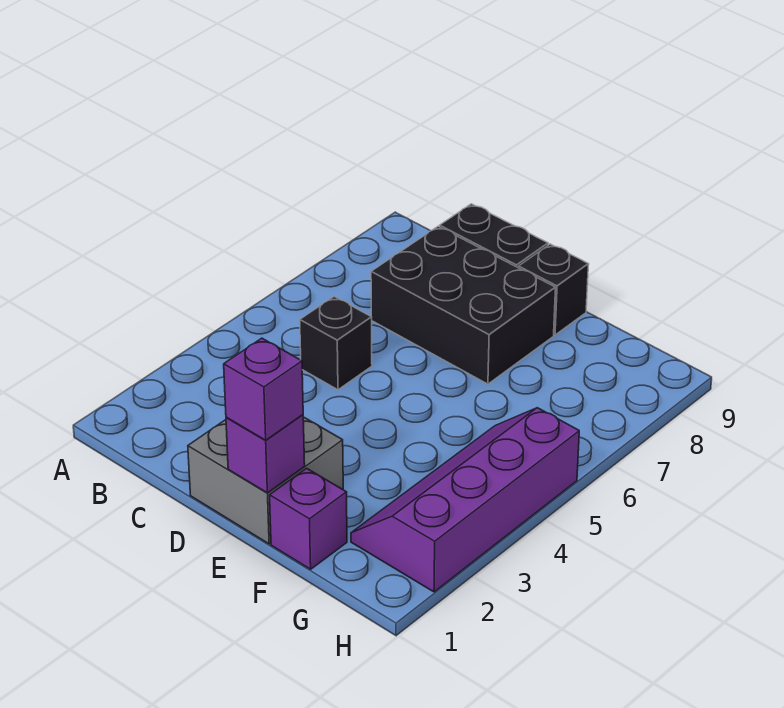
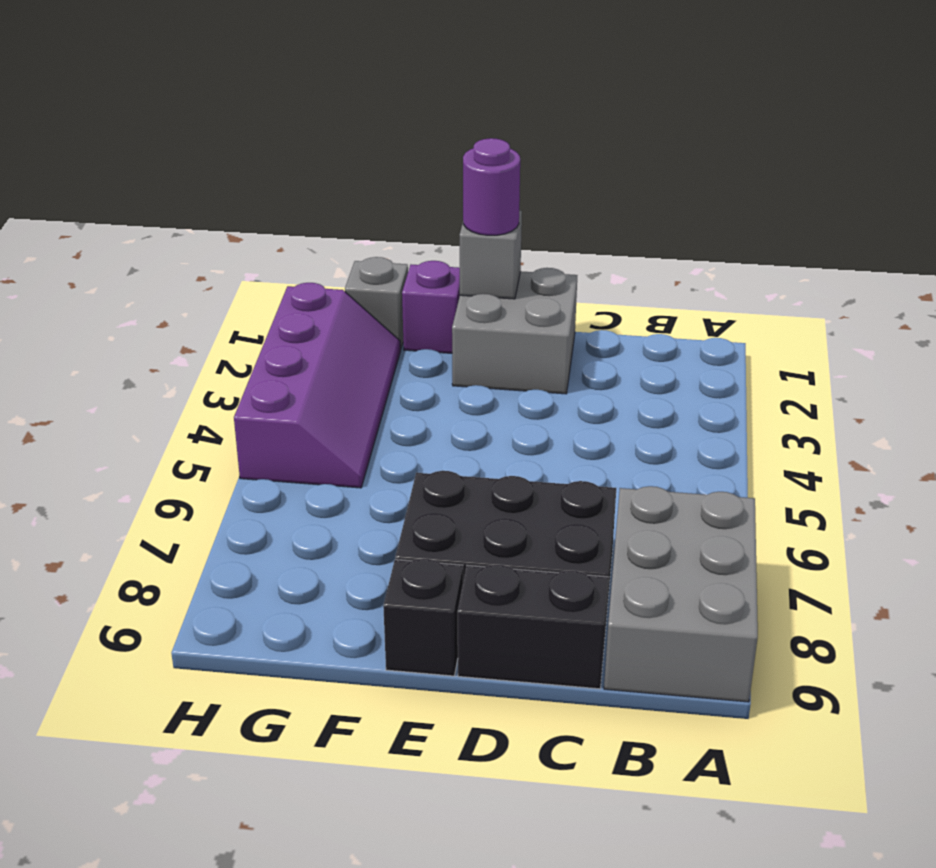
none -> grey brick A7:B9 level 1
black brick C5 level 1 -> none
purple brick E1 level 2 -> grey brick E1 level 2
purple brick E1 level 3 -> purple round brick E1 level 3
none -> grey brick G1 level 1

